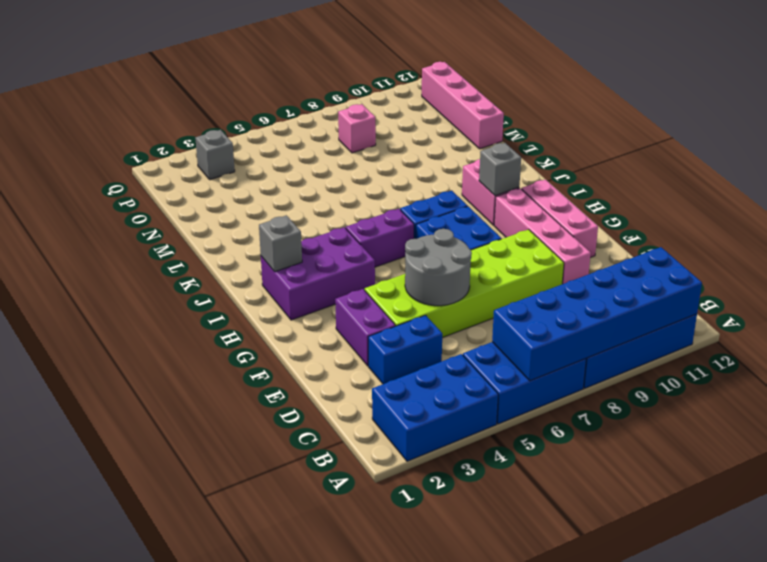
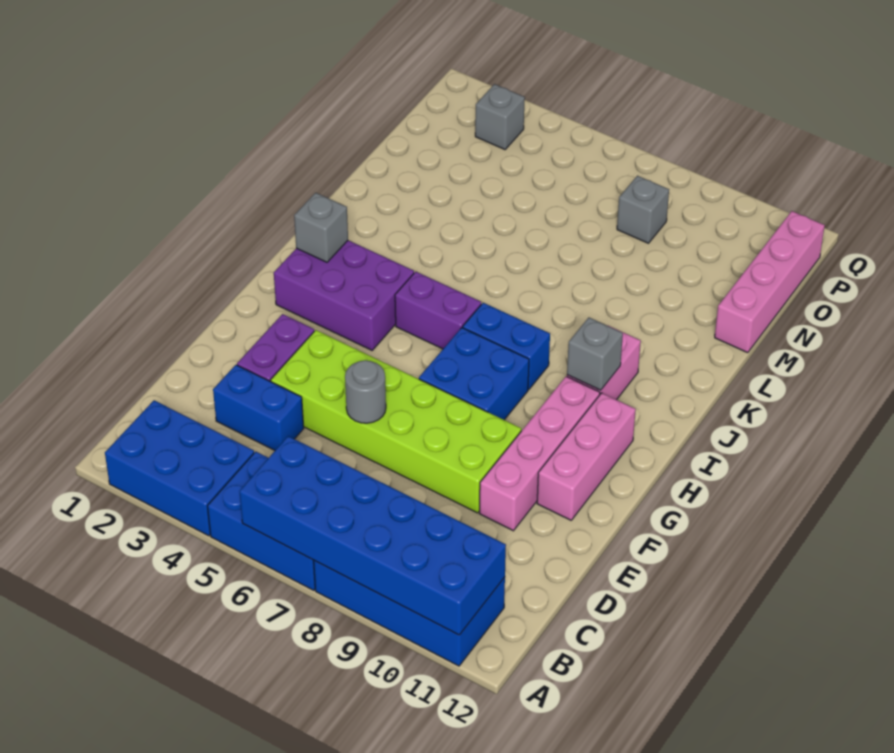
grey round brick E5:F6 level 2 -> grey round brick E6 level 2
pink brick O8 level 1 -> grey brick O8 level 1

